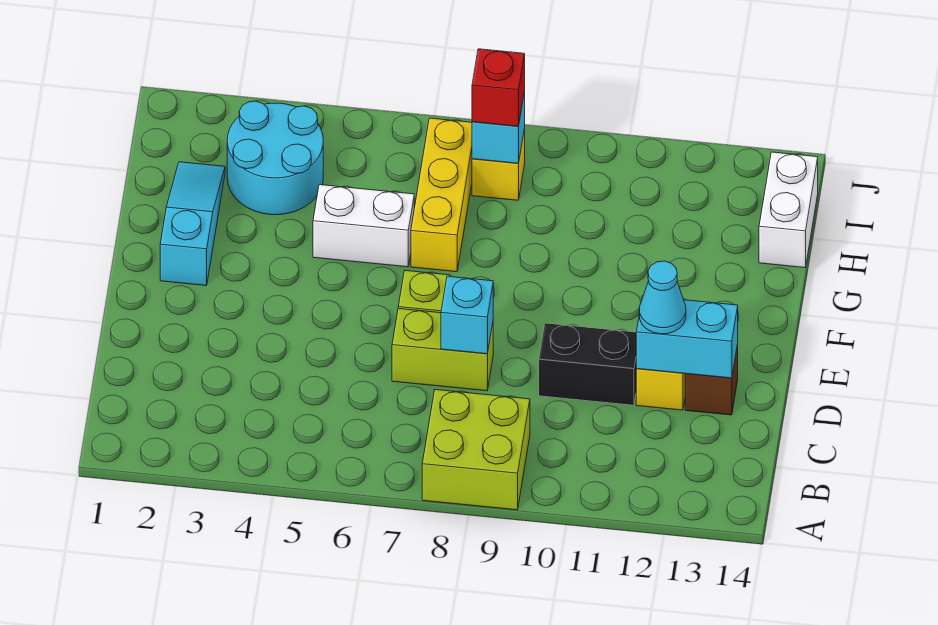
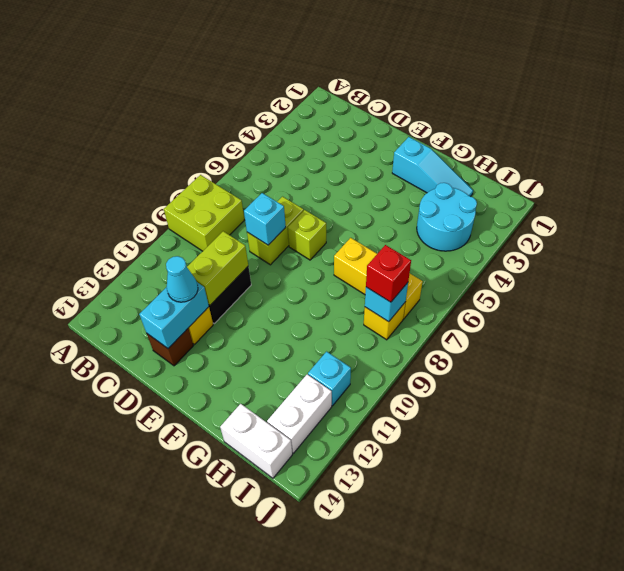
none -> lime brick D10:D11 level 2
white brick G5:G6 level 1 -> white brick I12:I13 level 1
none -> cyan brick I11 level 1

